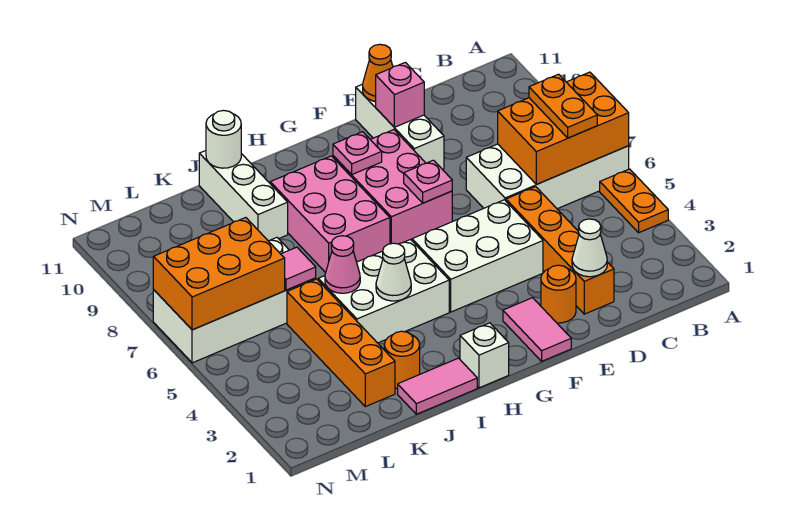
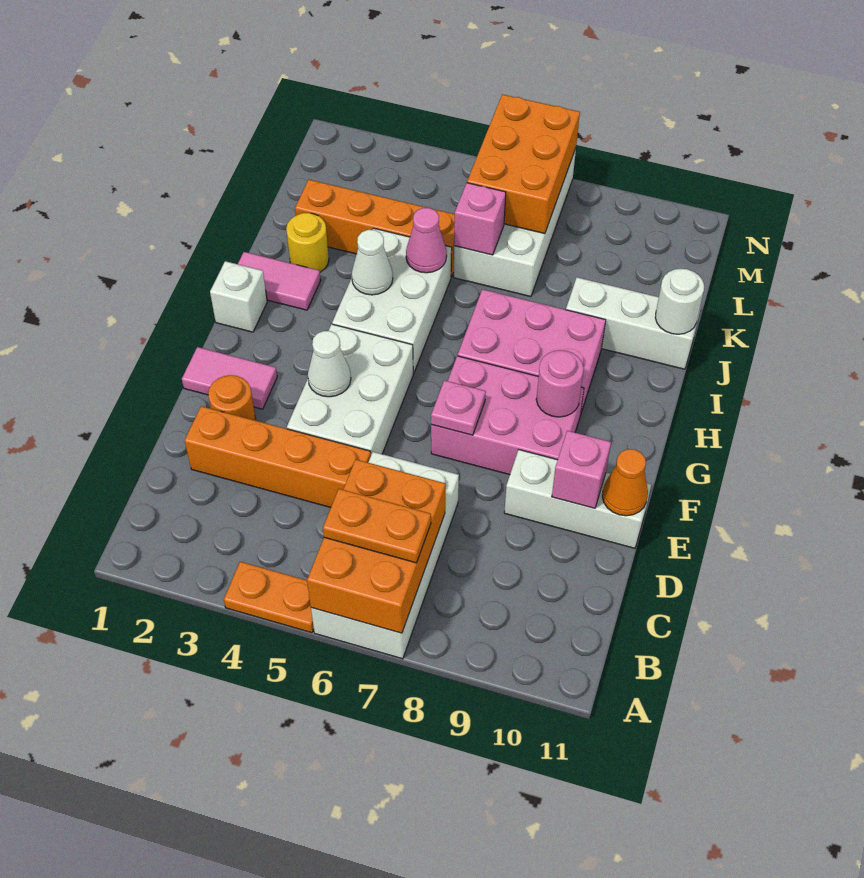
white cone D2 level 2 -> white cone F4 level 2
pink plate G9 level 2 -> pink round brick G9 level 2
pink tile I1:J1 level 1 -> pink tile I1:I2 level 1
orange round brick J2 level 1 -> yellow round brick J2 level 1
pink tile K6 level 2 -> pink brick K6 level 2

